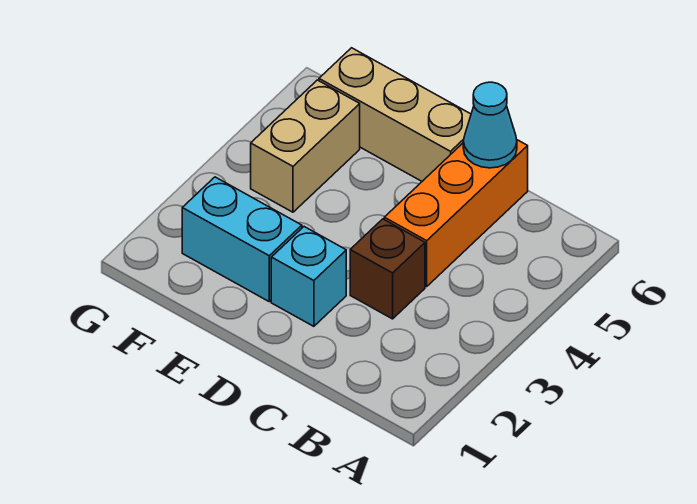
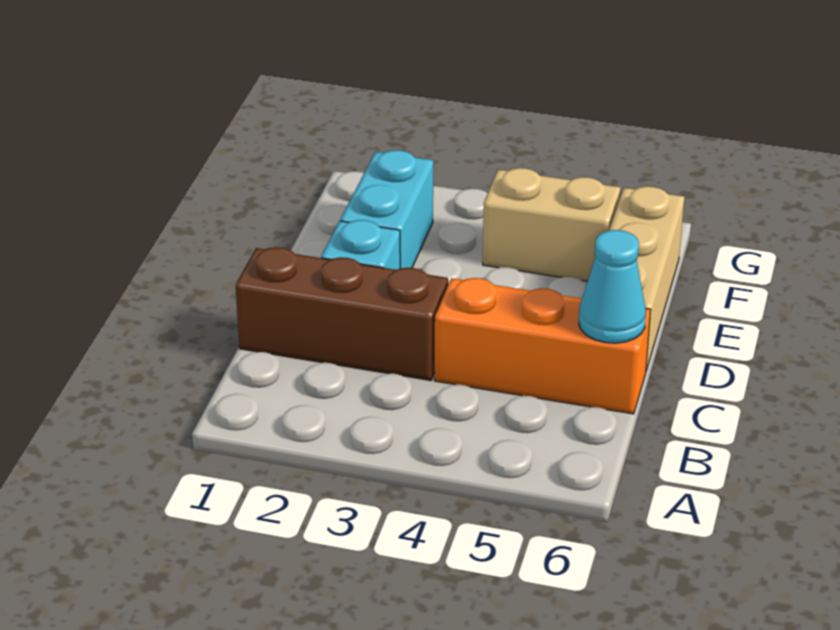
brown brick C3 level 1 -> brown brick C1:C3 level 1

